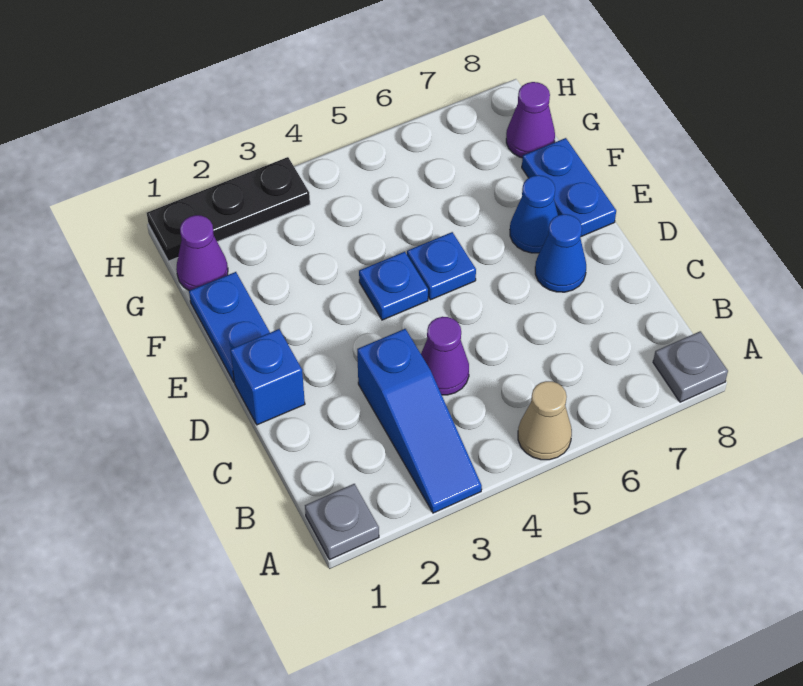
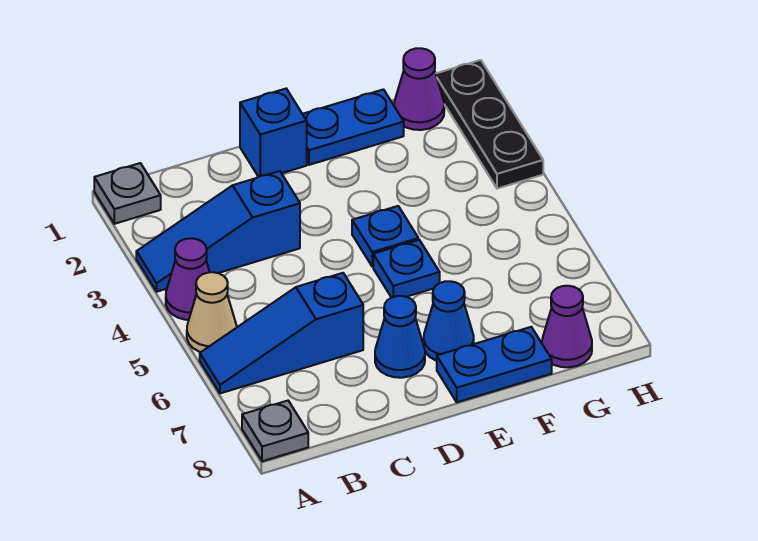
none -> blue slope A6:C6 level 1 top C
purple cone C4 level 1 -> purple cone A4 level 1

